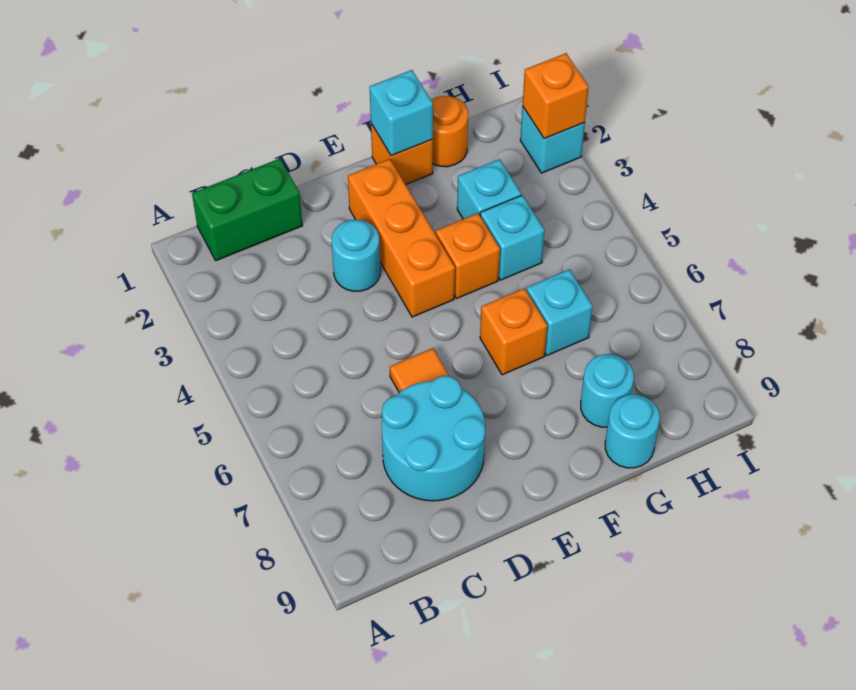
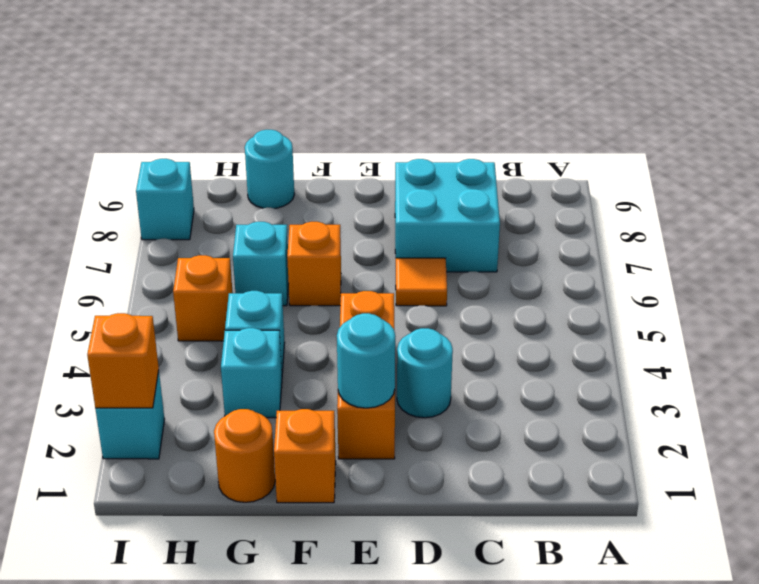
green brick B1:C1 level 1 -> none
cyan round brick C7:D8 level 1 -> cyan brick C7:D8 level 1
cyan brick F1 level 2 -> cyan brick I8 level 1
orange brick F4 level 1 -> orange brick H5 level 1
cyan round brick G8 level 1 -> cyan round brick E2 level 2

